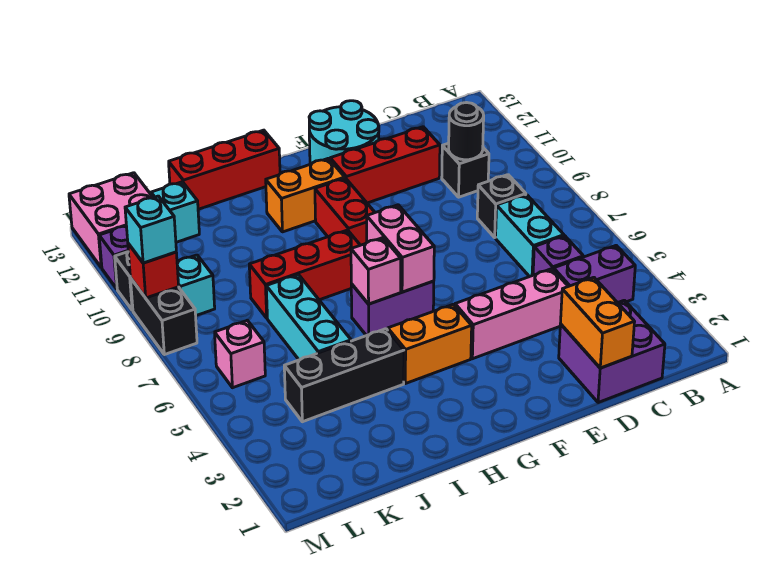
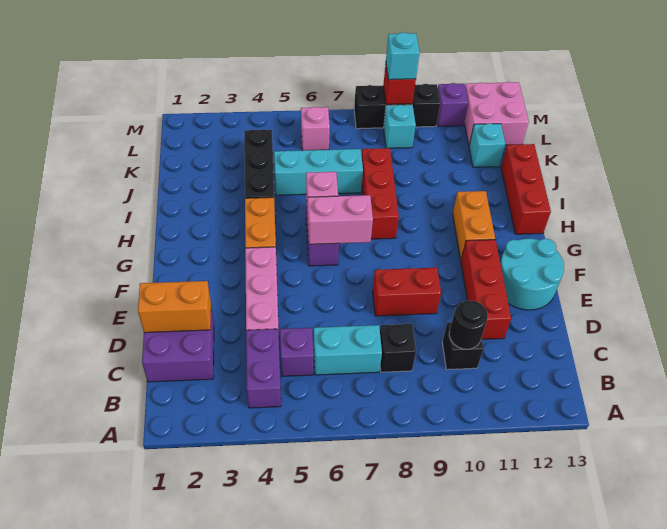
red brick G9:G10 level 1 -> red brick E8:E9 level 1

